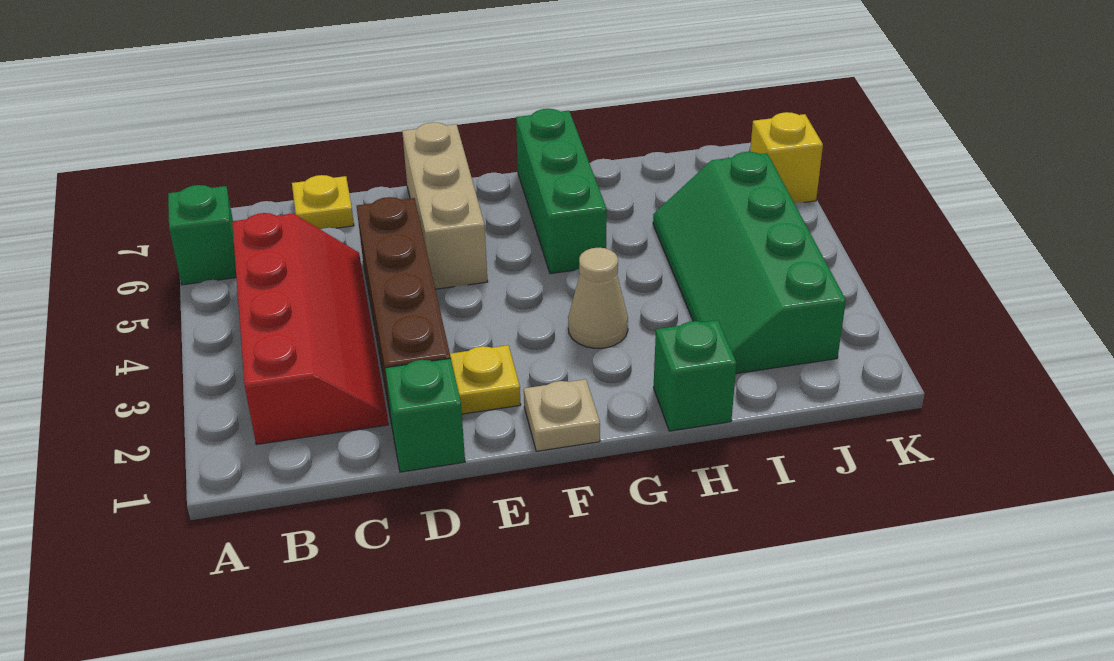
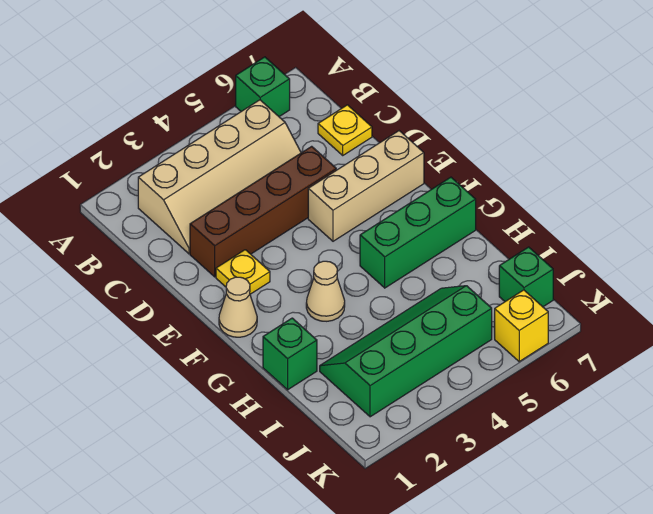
red slope B2:C5 level 1 top B -> tan slope B2:C5 level 1 top B
green brick D1 level 1 -> green brick J7 level 1
tan plate F1 level 1 -> tan cone F1 level 1

